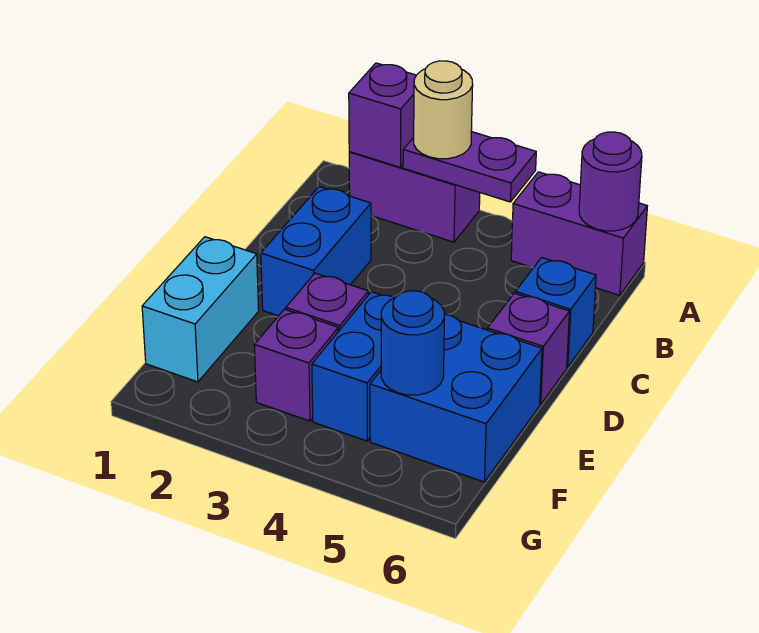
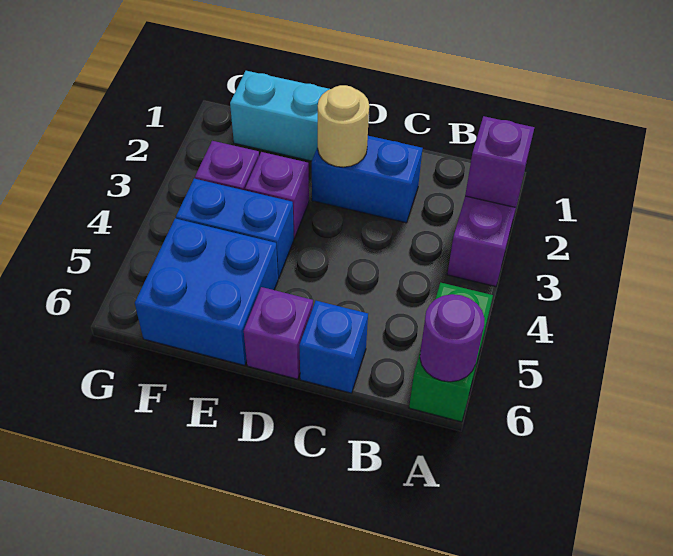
purple plate A3:A4 level 2 -> none
tan round brick A3 level 3 -> tan round brick D2 level 2
purple brick A5:A6 level 1 -> green brick A5:A6 level 1
blue round brick F5 level 2 -> none

